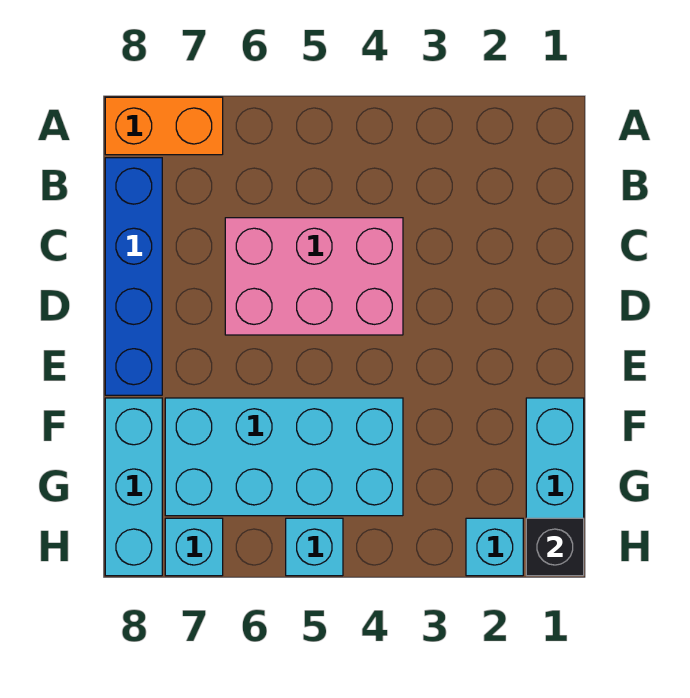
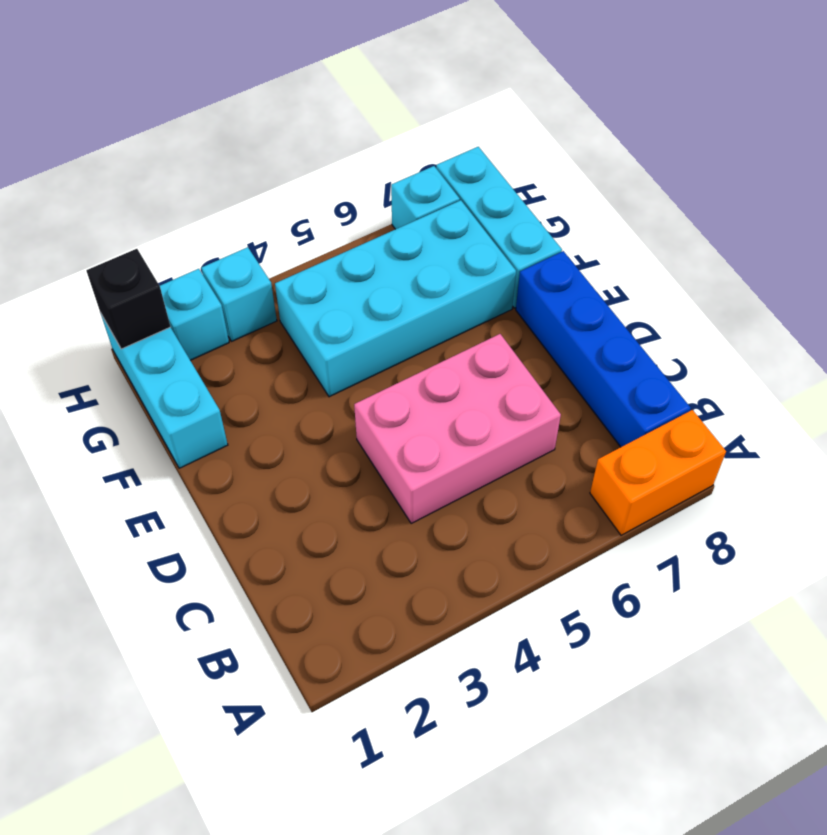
cyan brick H5 level 1 -> cyan brick H3 level 1

